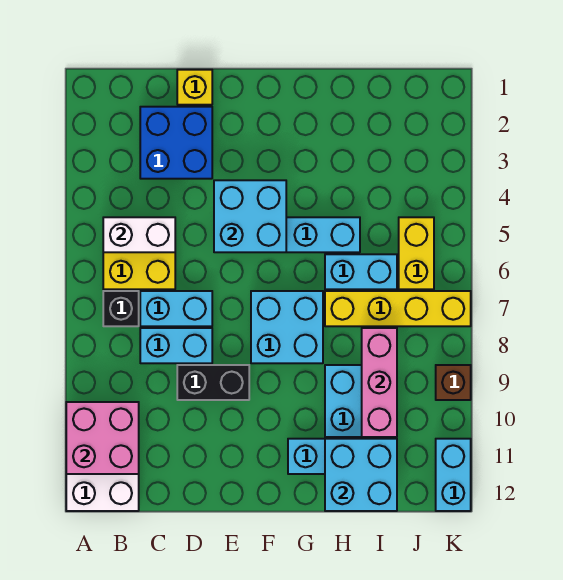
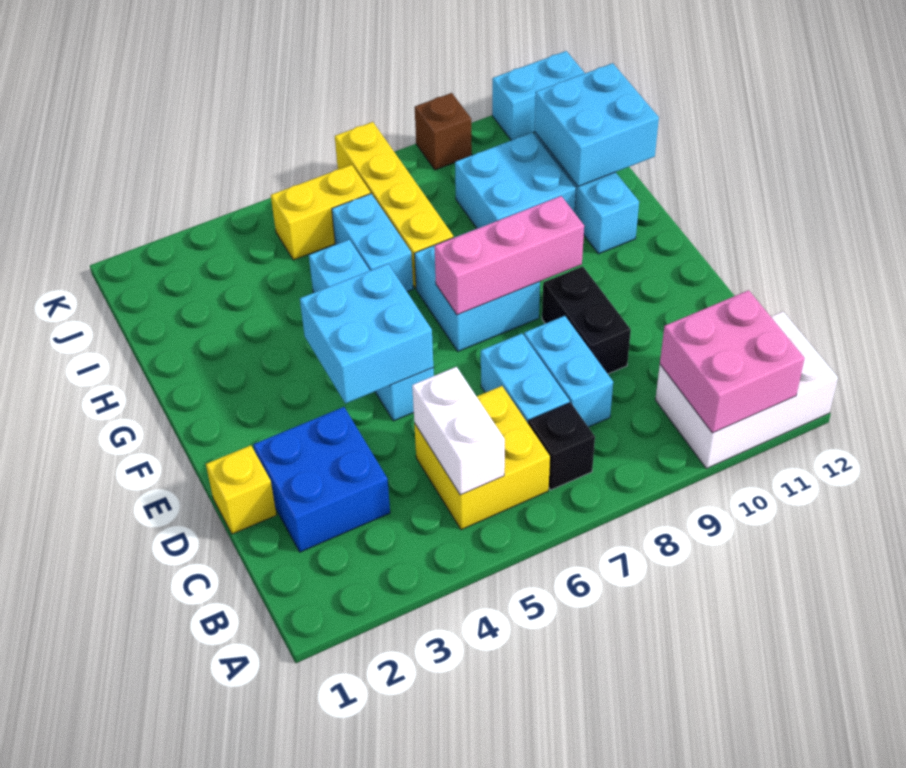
pink brick I8:I10 level 2 -> pink brick F7:F9 level 2

